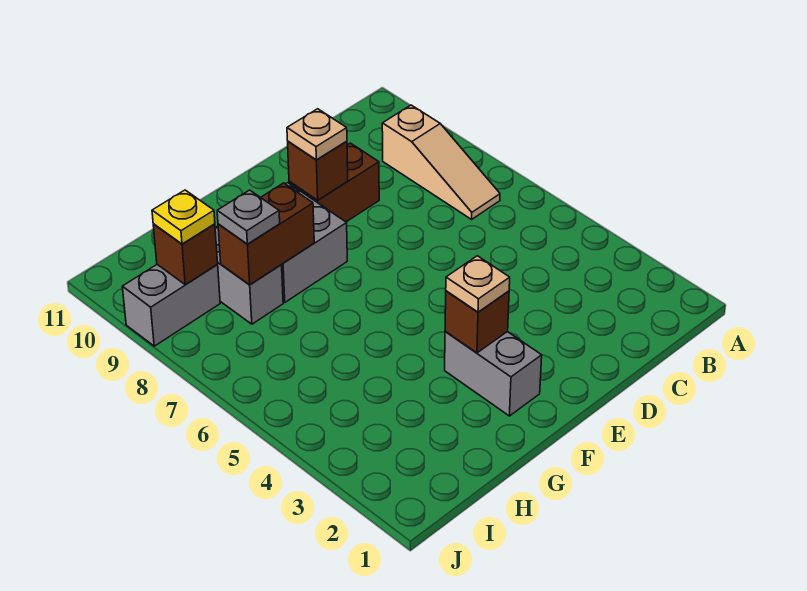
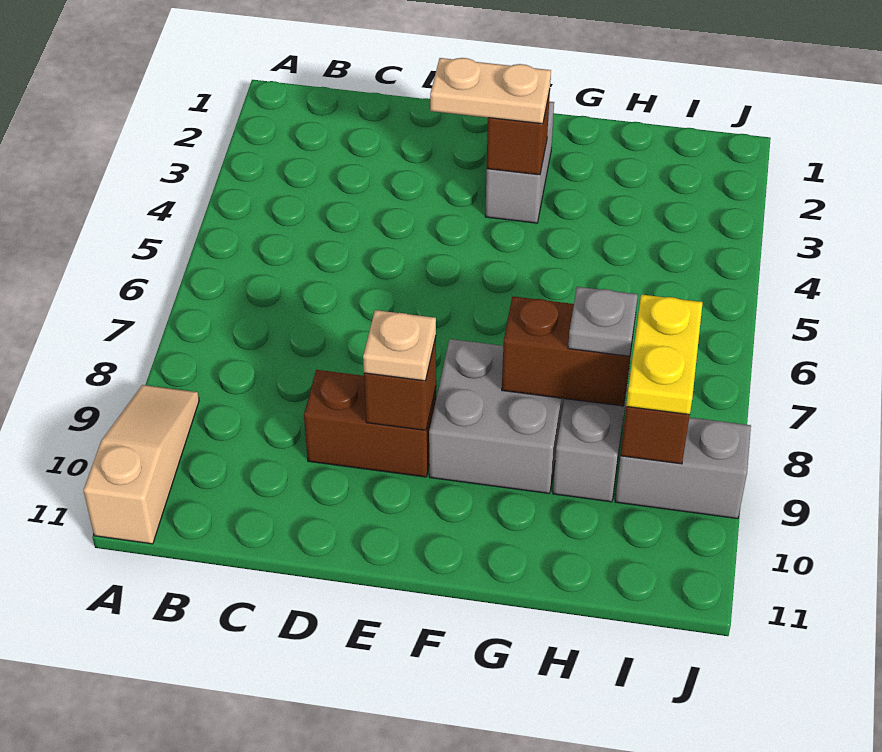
tan slope B7:B9 level 1 top 9 -> tan slope A9:A11 level 1 top 11
tan plate F3 level 3 -> tan plate E3:F3 level 3
yellow plate I9 level 3 -> yellow plate I8:I9 level 3

